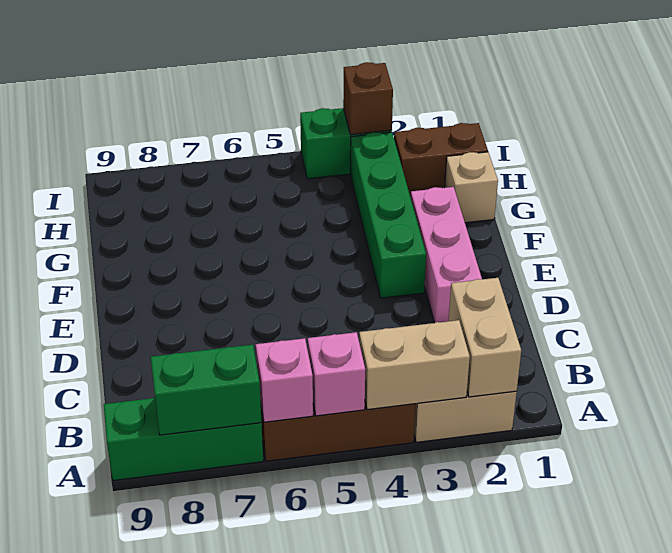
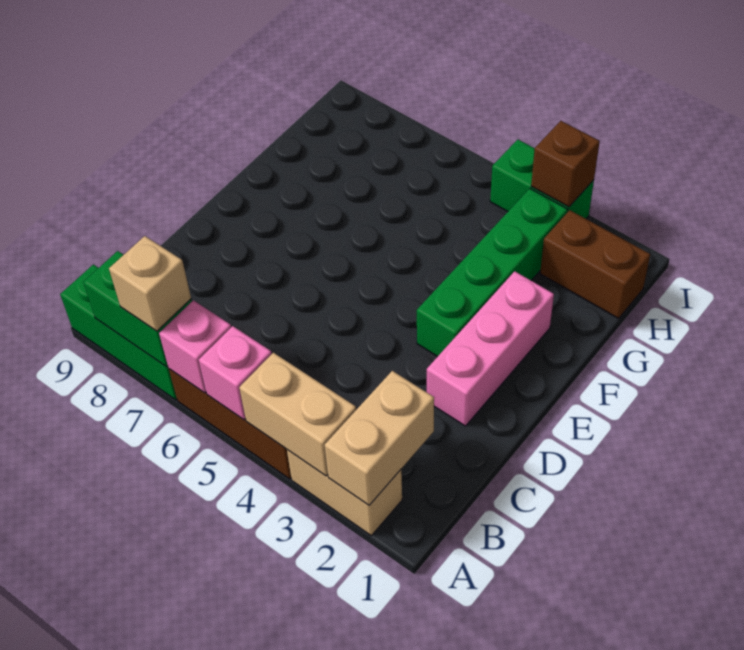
tan brick G1 level 1 -> tan brick A7 level 3

